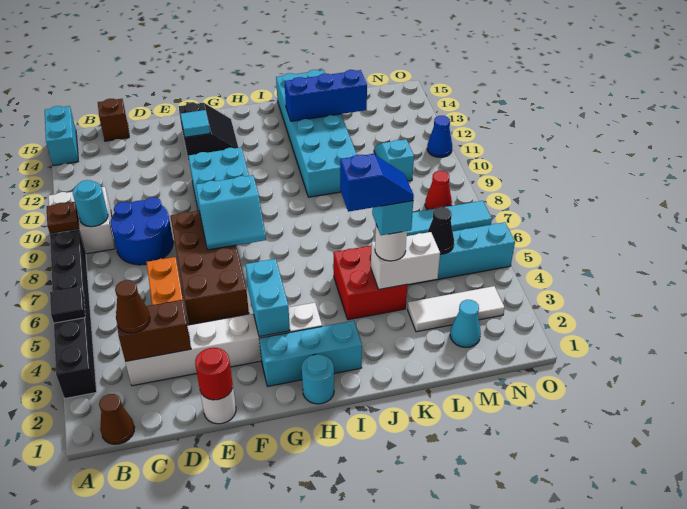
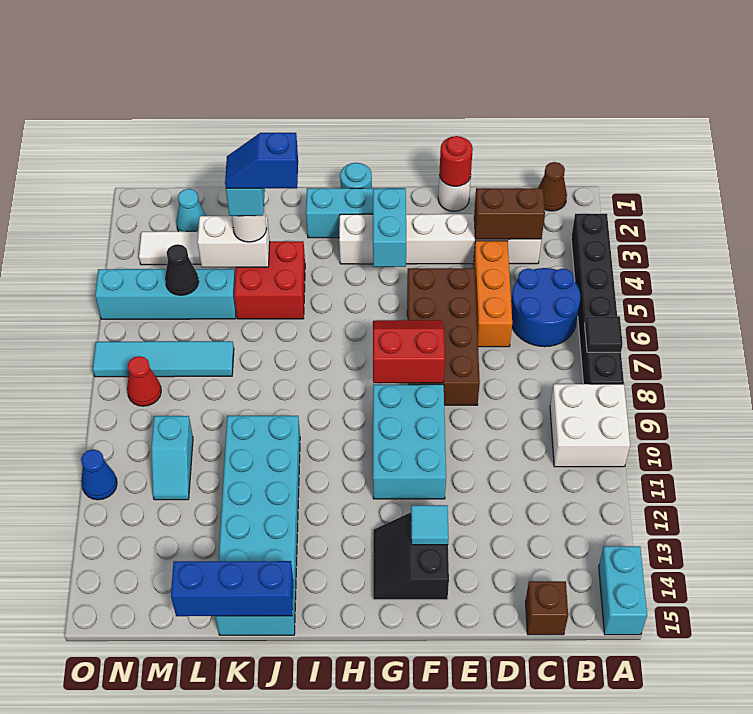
black tile A5 level 2 -> black tile A7 level 2
brown plate A9 level 2 -> none
cyan round brick B9 level 2 -> none
brown cone C3 level 3 -> none
blue round brick C8:D9 level 1 -> blue round brick B5:C6 level 1
cyan slope F7:G8 level 2 top 8 -> red slope F7:G8 level 2 top 8
blue brick J13:L13 level 2 -> blue brick J15:L15 level 2

